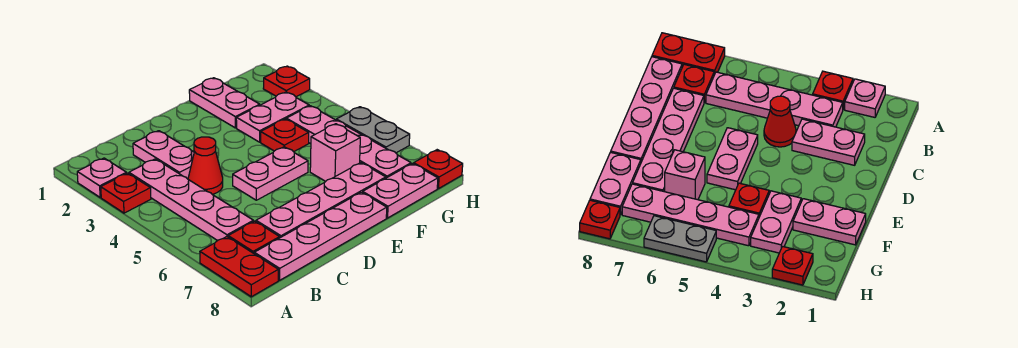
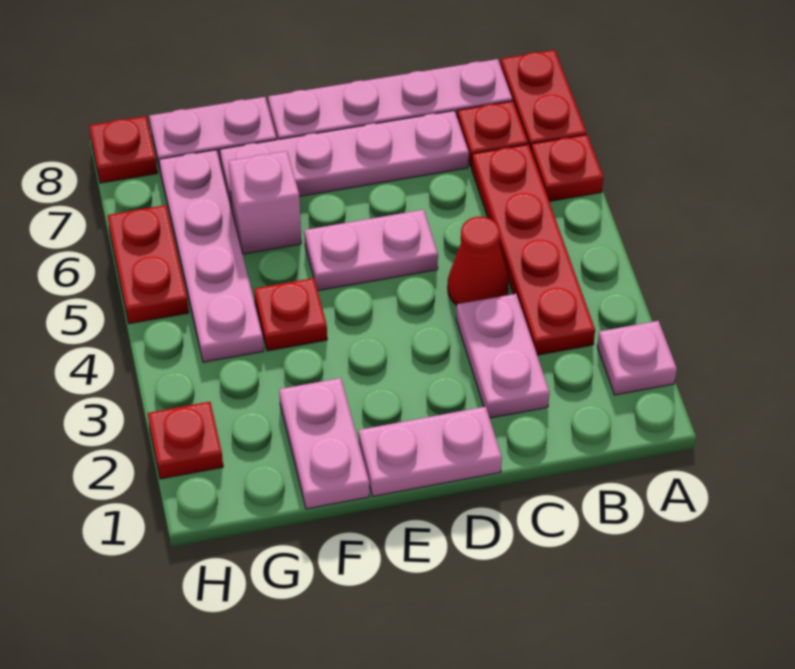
red plate A3 level 1 -> red plate A6 level 1
pink plate B3:B6 level 1 -> red plate B3:B6 level 1
pink plate F3:G3 level 1 -> pink plate D1:E1 level 1
grey plate H5:H6 level 1 -> red plate H5:H6 level 1

